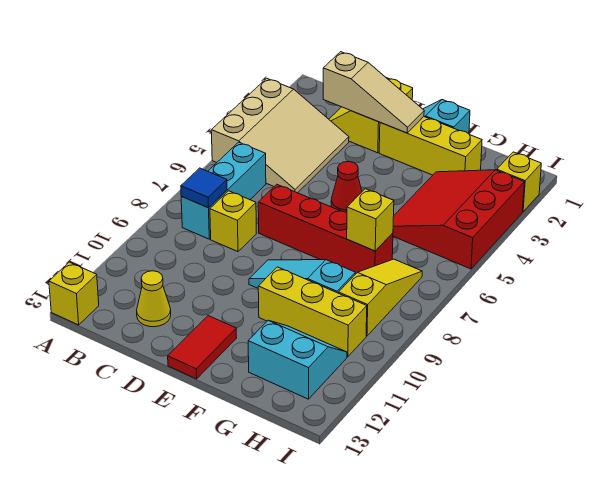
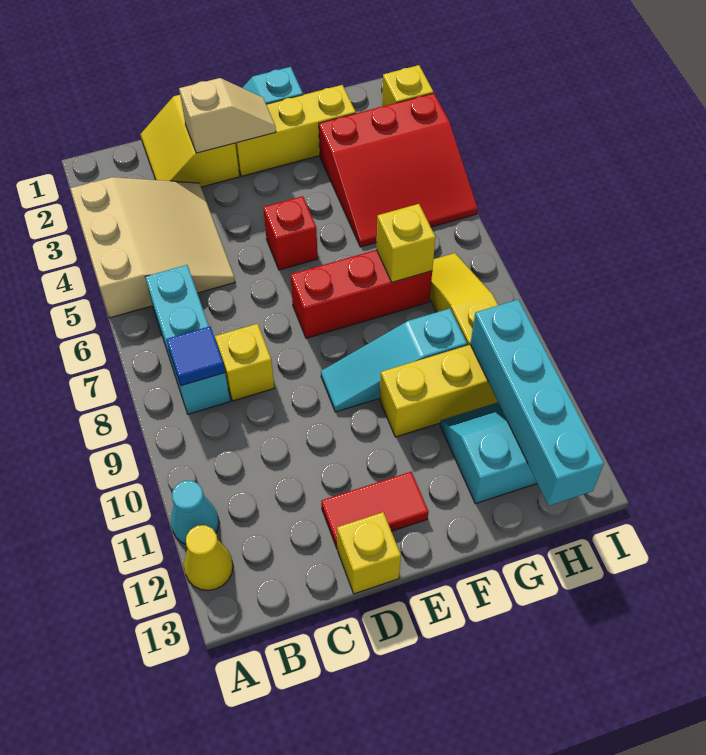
none -> cyan cone A11 level 1
yellow brick A13 level 1 -> yellow brick D13 level 1
tan slope C2:E2 level 2 top C -> tan slope D2:E2 level 2 top D
yellow cone C12 level 1 -> yellow cone A12 level 1
red brick D7:G7 level 1 -> red brick E7:G7 level 1
red cone E5 level 1 -> red brick E5 level 1
red tile E12:E13 level 1 -> red tile D12:E12 level 1
red slope G3:I5 level 1 top I -> red slope G3:I5 level 1 top 3
none -> cyan brick H10:H13 level 2

